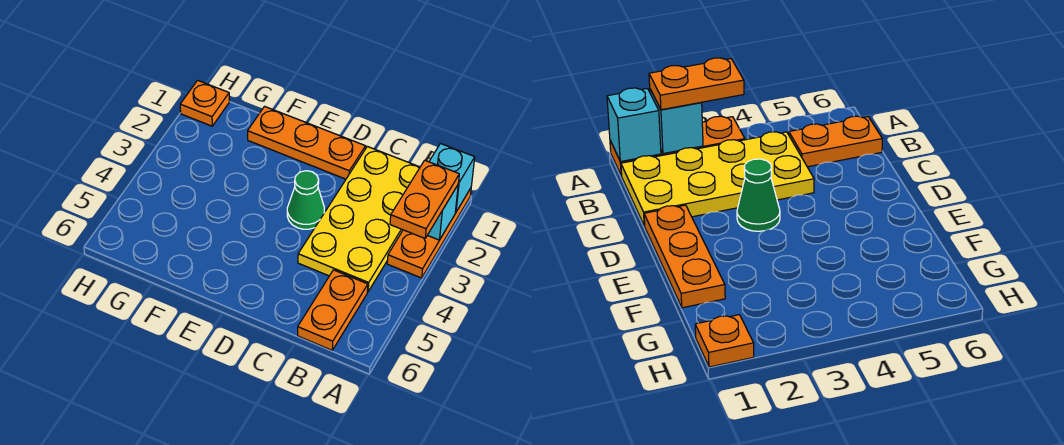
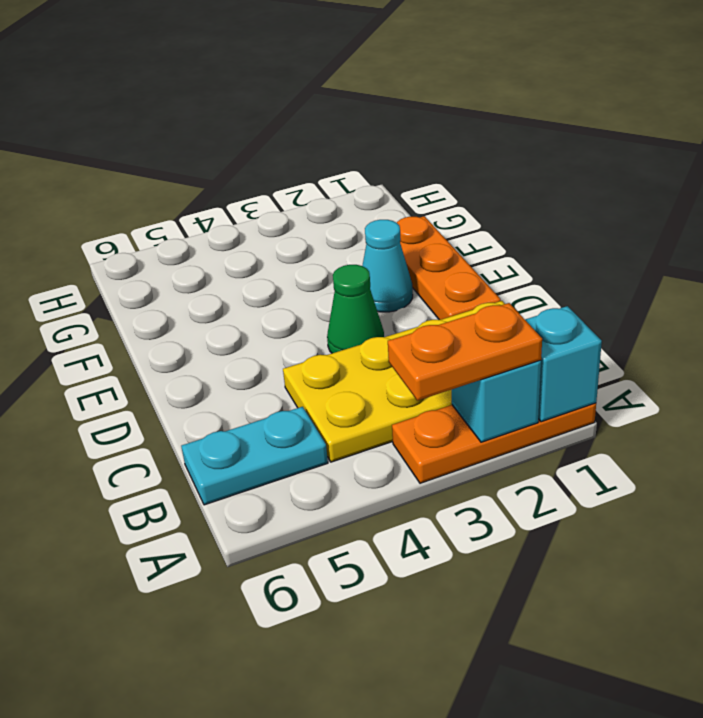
orange plate B5:B6 level 1 -> cyan plate B5:B6 level 1
none -> cyan cone E2 level 1
orange plate H1 level 1 -> none

